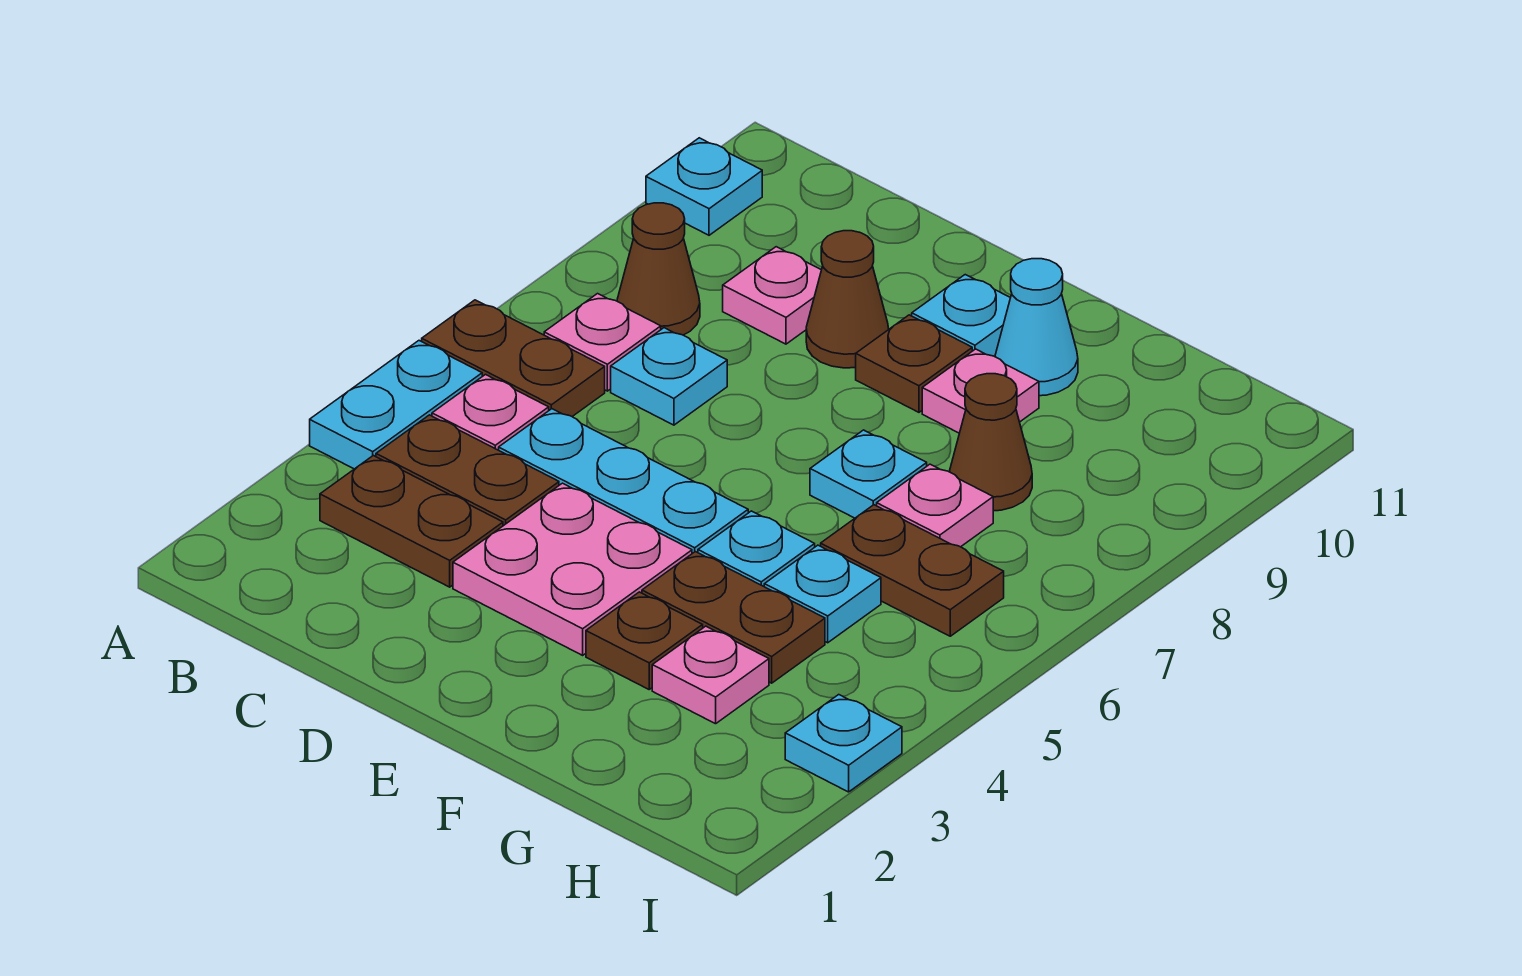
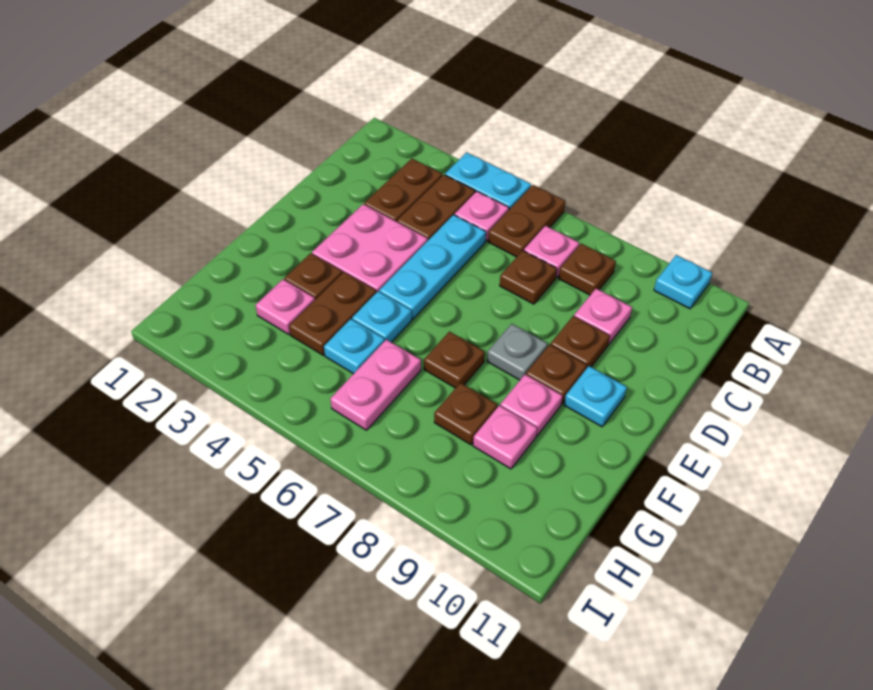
brown cone B8 level 1 -> brown plate B8 level 1
cyan plate C7 level 1 -> brown plate C7 level 1
brown cone D9 level 1 -> brown plate D9 level 1
none -> grey plate E8 level 1
cyan plate F7 level 1 -> brown plate F7 level 1
cyan cone F10 level 1 -> none
brown plate G6:H6 level 1 -> pink plate G6:H6 level 1
pink plate G7 level 1 -> pink plate G9 level 1
brown cone G8 level 1 -> brown plate G8 level 1
cyan plate I3 level 1 -> none

